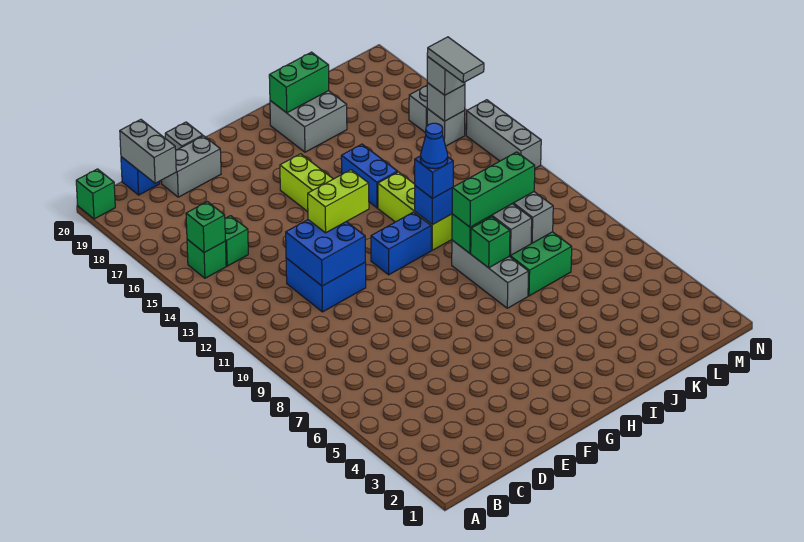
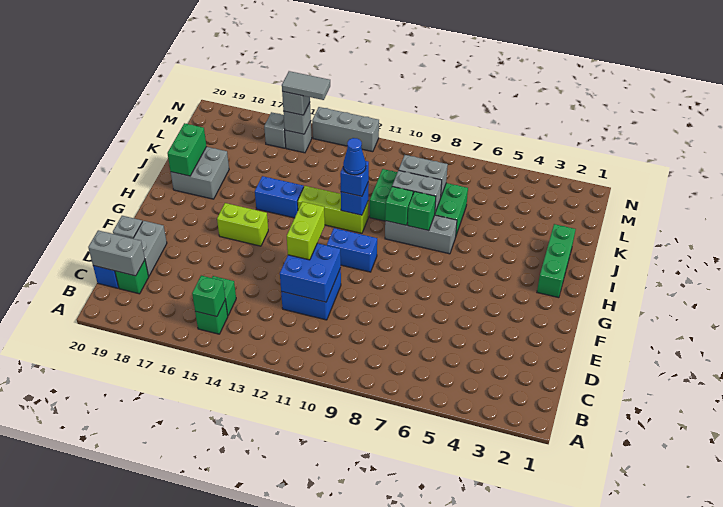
green brick A20 level 1 -> green brick C19 level 1
blue brick G11:H11 level 1 -> blue brick G10:G11 level 1
green brick I9:K9 level 3 -> green brick H2:J2 level 1

